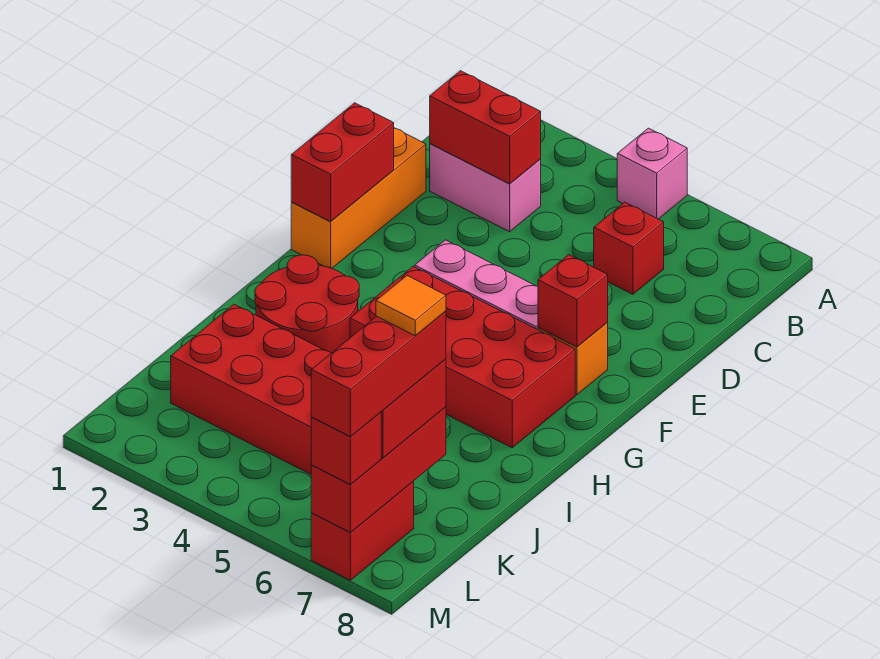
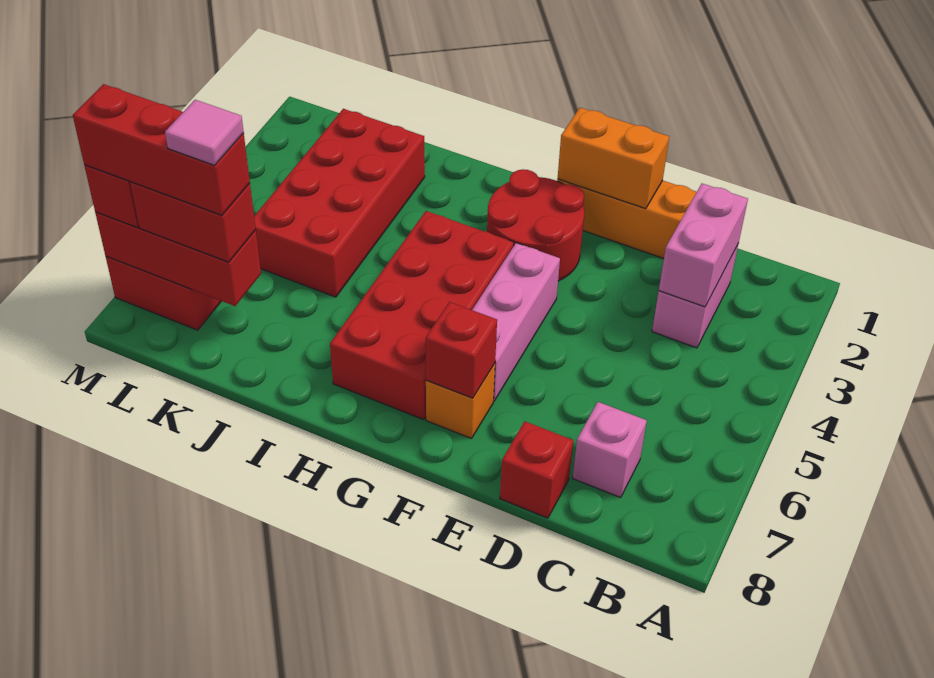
pink brick A5 level 1 -> pink brick C7 level 1
red brick C2:C3 level 2 -> pink brick C2:C3 level 2
red brick C6 level 1 -> red brick D8 level 1
red brick E1:F1 level 2 -> orange brick E1:F1 level 2
red round brick H2:I3 level 1 -> red round brick F2:G3 level 1
orange tile K7 level 5 -> pink tile K7 level 5

